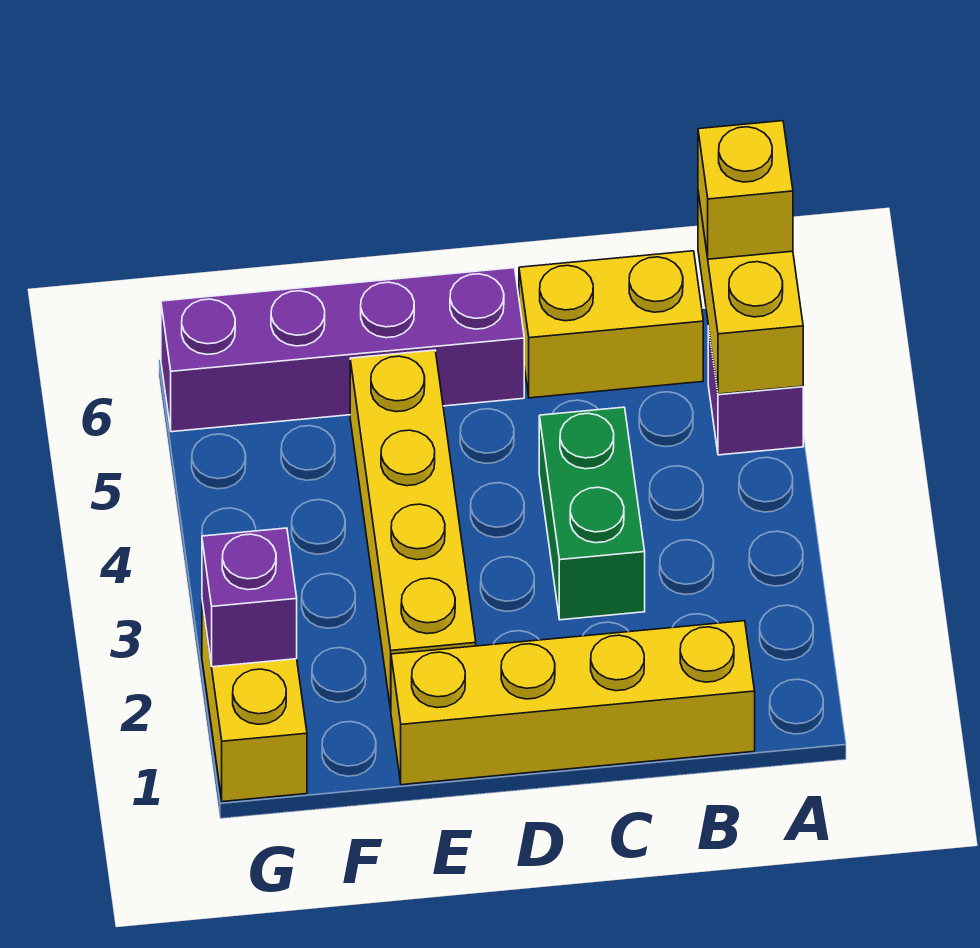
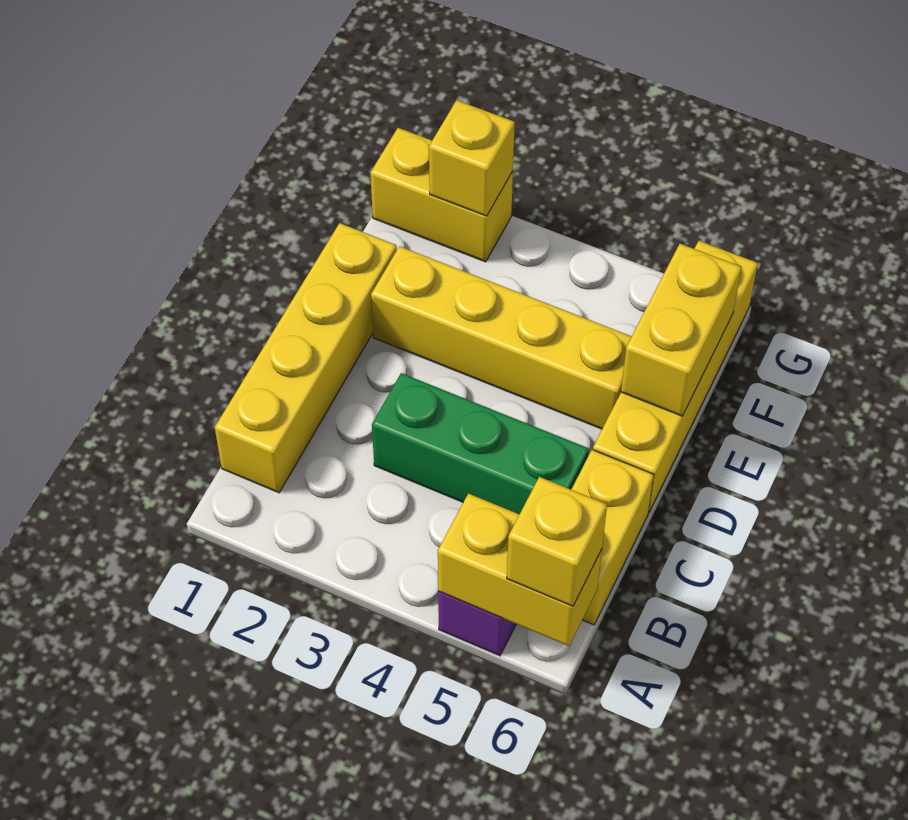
green brick C3:C4 level 1 -> green brick C3:C5 level 1
purple brick D6:G6 level 1 -> yellow brick D6:G6 level 1
none -> yellow brick E6:F6 level 2
purple brick G2 level 2 -> yellow brick G2 level 2

